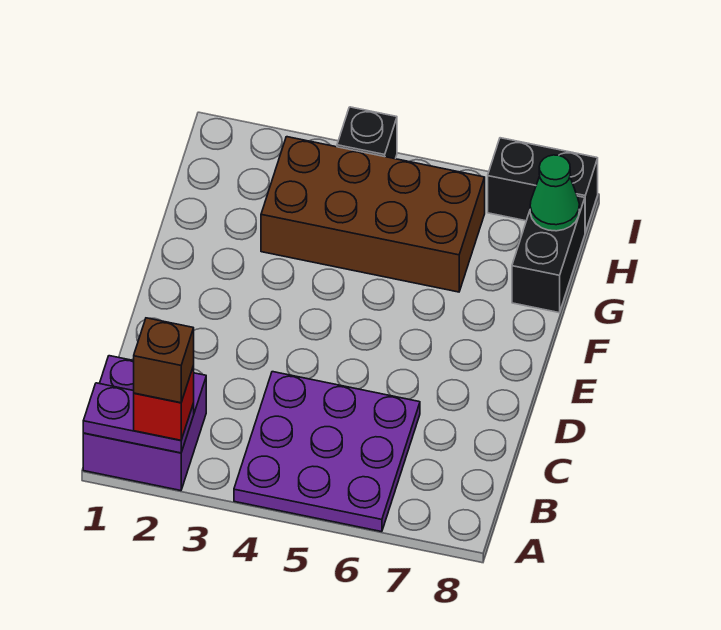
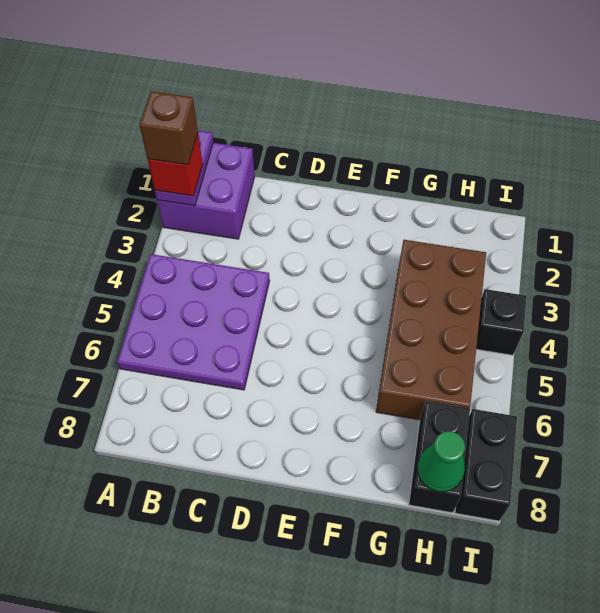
black brick G8:H8 level 1 -> black brick H7:H8 level 1

